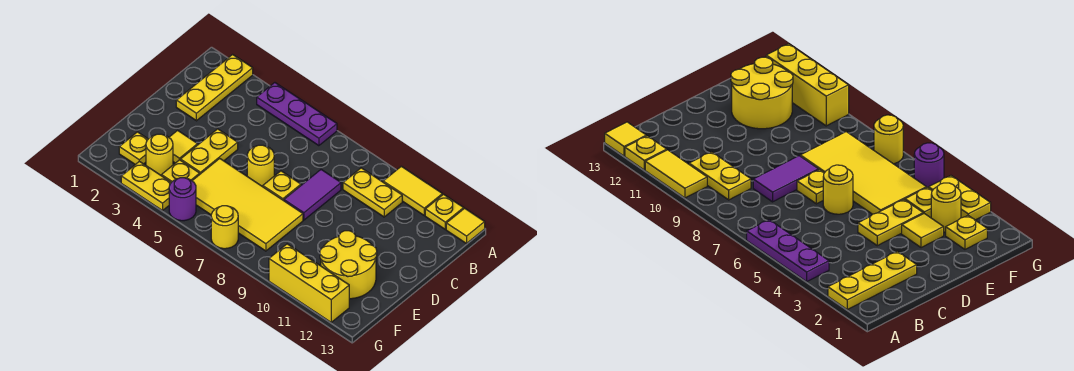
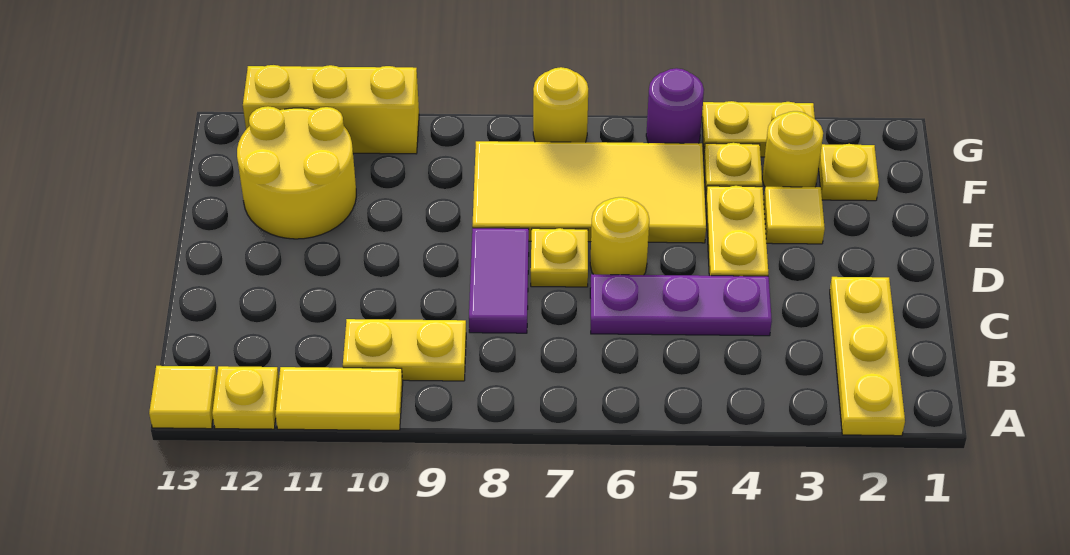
purple plate A4:A6 level 1 -> purple plate C4:C6 level 1

